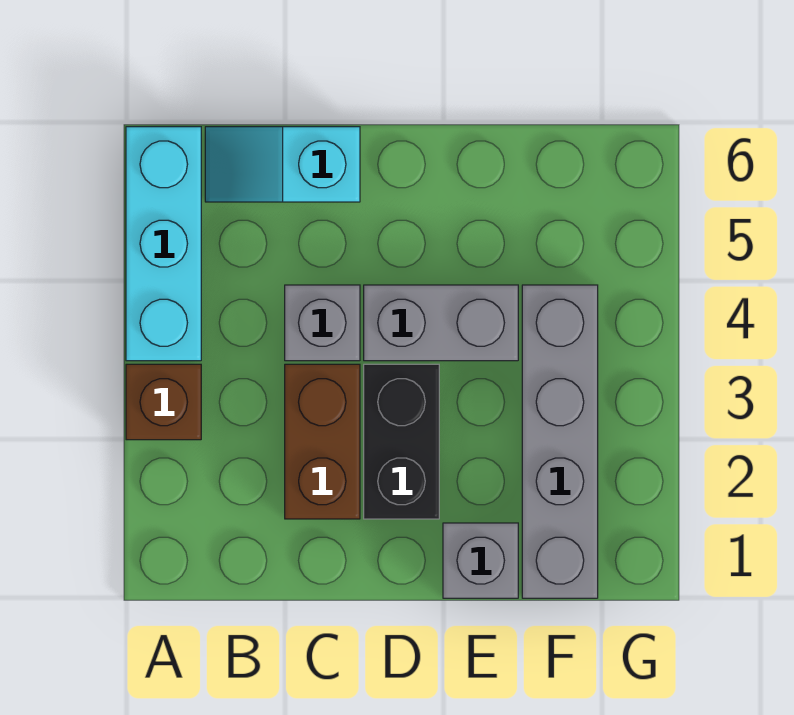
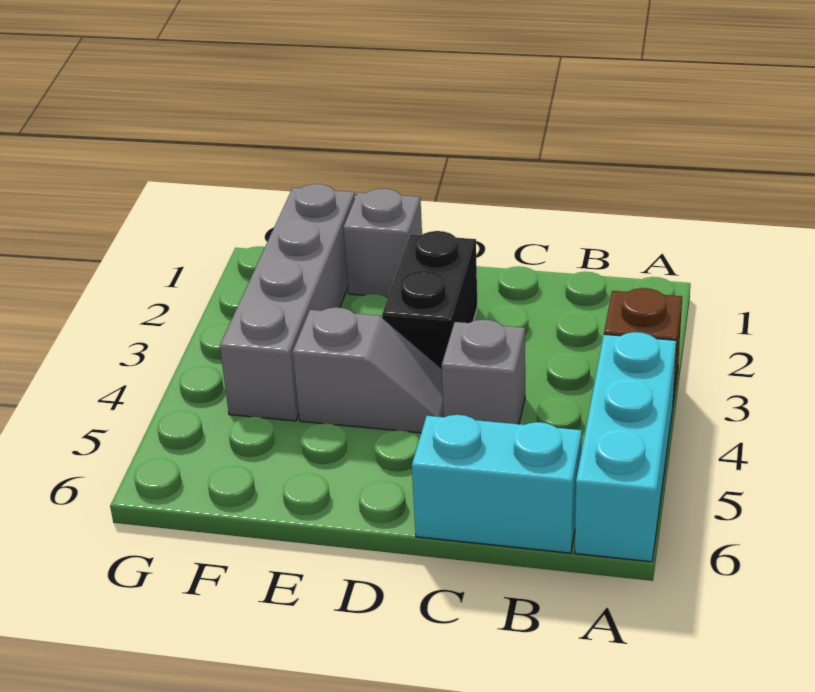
cyan slope B6:C6 level 1 top C -> cyan brick B6:C6 level 1
brown brick C2:C3 level 1 -> none
grey brick D4:E4 level 1 -> grey slope D4:E4 level 1 top E

